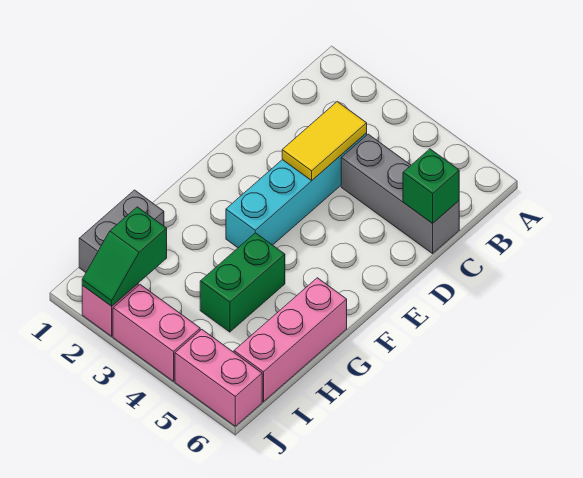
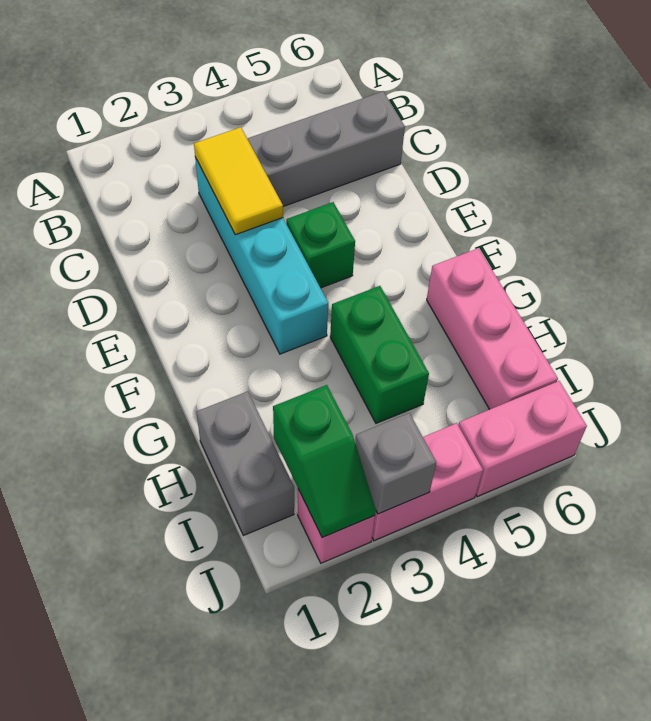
green brick C6 level 2 -> green brick E4 level 1
none -> grey brick J3 level 2

